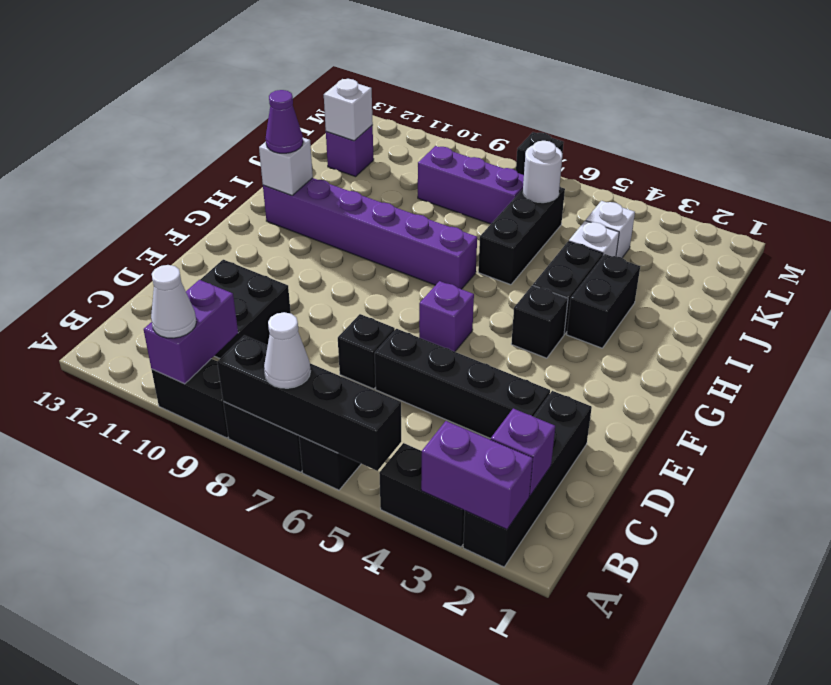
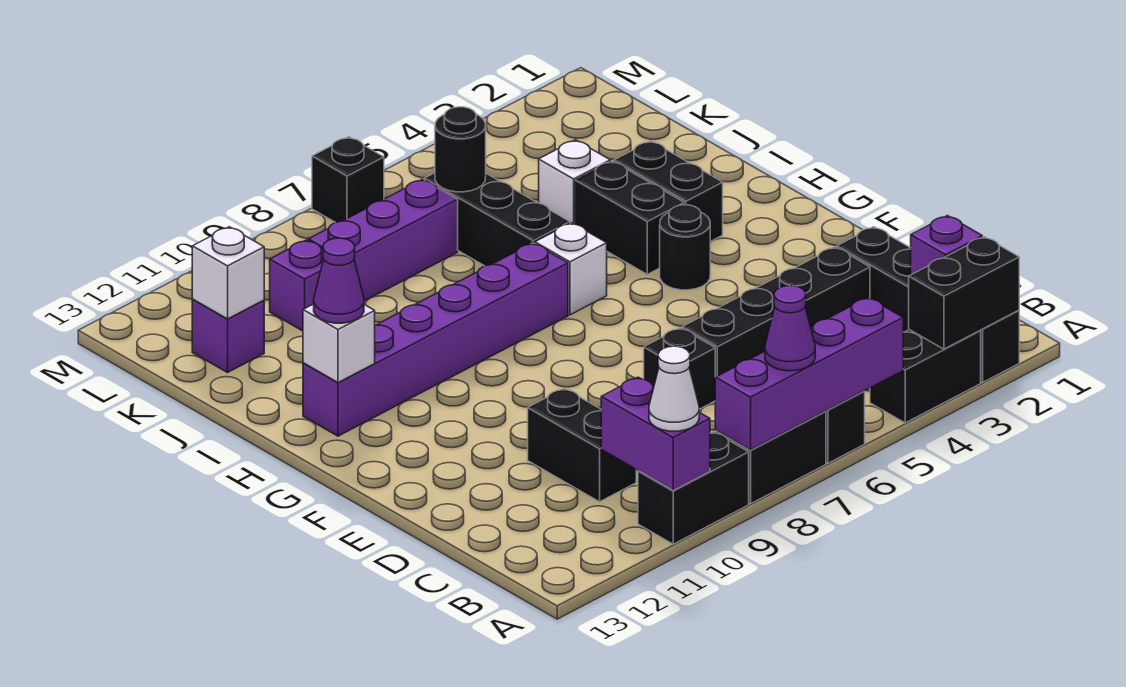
purple brick A2:A3 level 2 -> black brick A2:A3 level 2
black brick A5:A8 level 2 -> purple brick A5:A8 level 2
white cone A7 level 3 -> purple cone A7 level 3
black brick C10:D11 level 1 -> black brick C10:D10 level 1
purple brick F6 level 1 -> purple brick K10 level 1
black brick G4 level 1 -> black round brick G4 level 1
white brick K4 level 1 -> white brick H6 level 1
white round brick K6 level 2 -> black round brick K6 level 2

